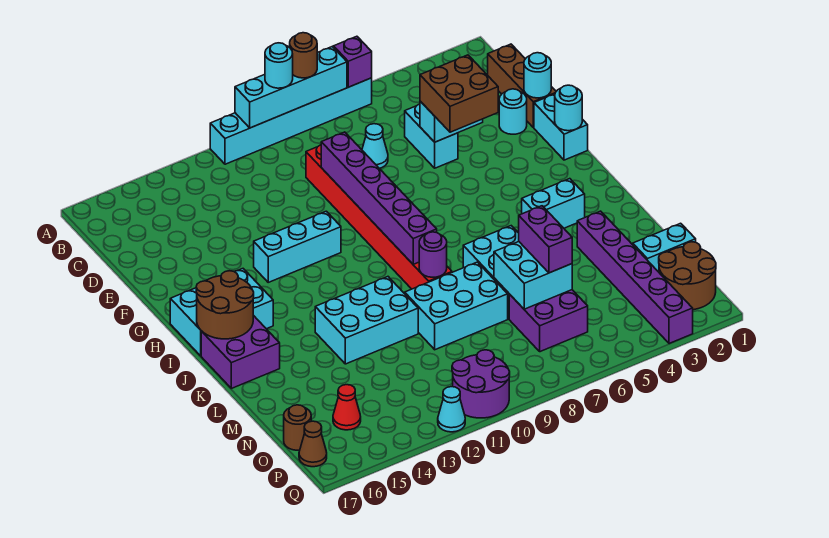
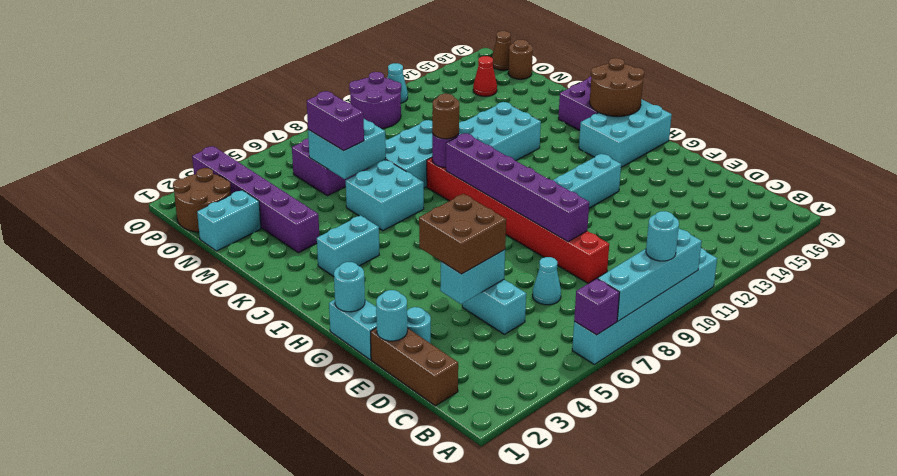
brown round brick A8 level 3 -> brown round brick K9 level 3

